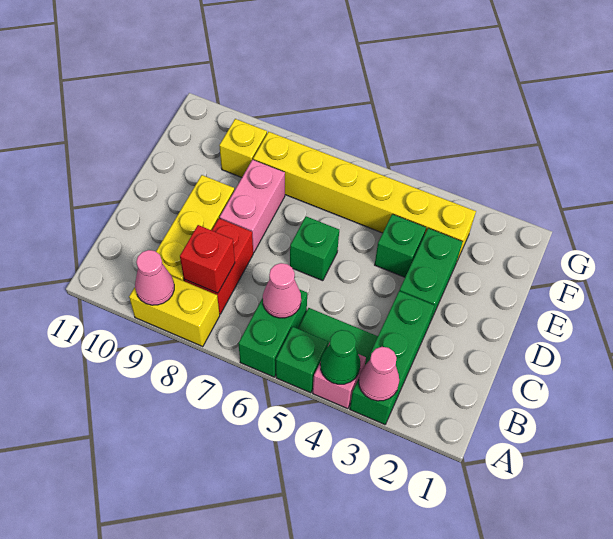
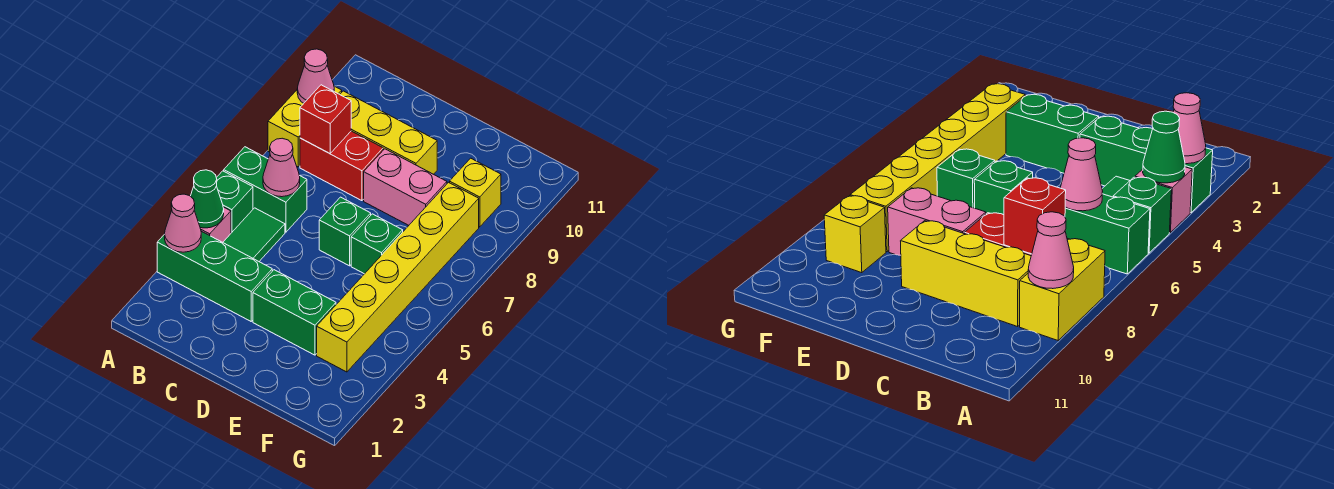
green brick E4 level 1 -> green brick E6 level 1

